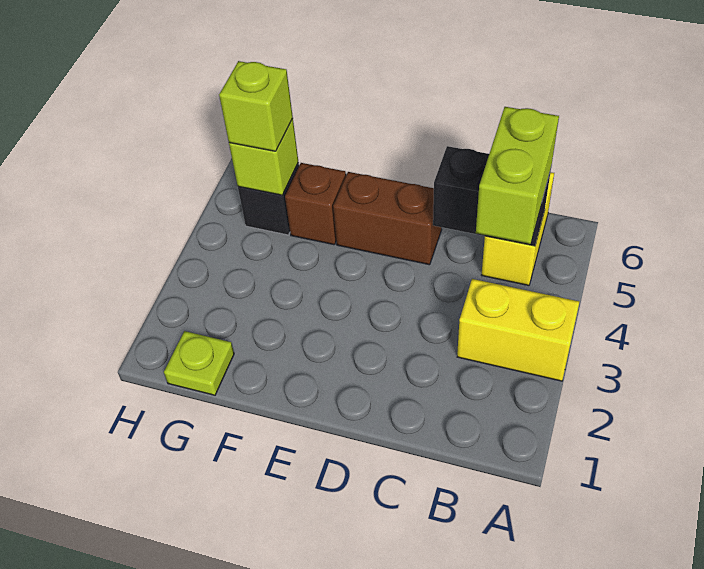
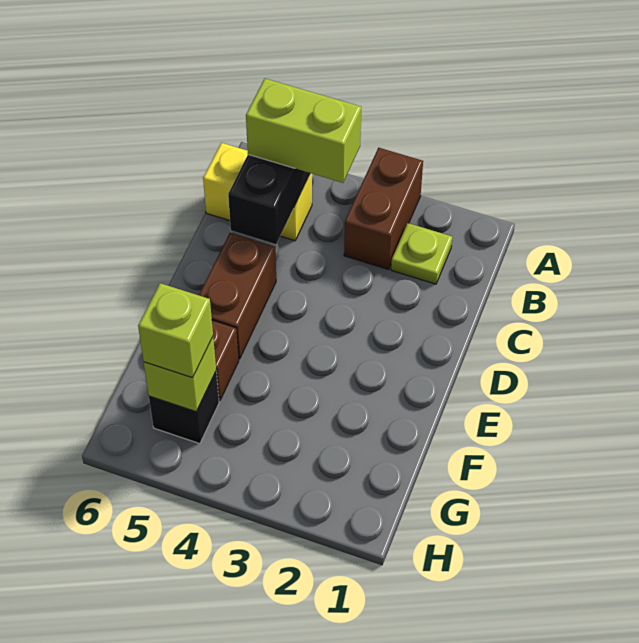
yellow brick A3:B3 level 1 -> brown brick A3:B3 level 1
lime plate G1 level 1 -> lime plate B2 level 1

